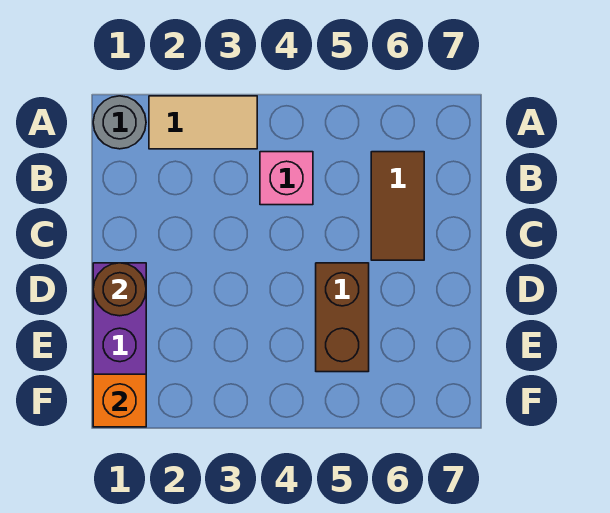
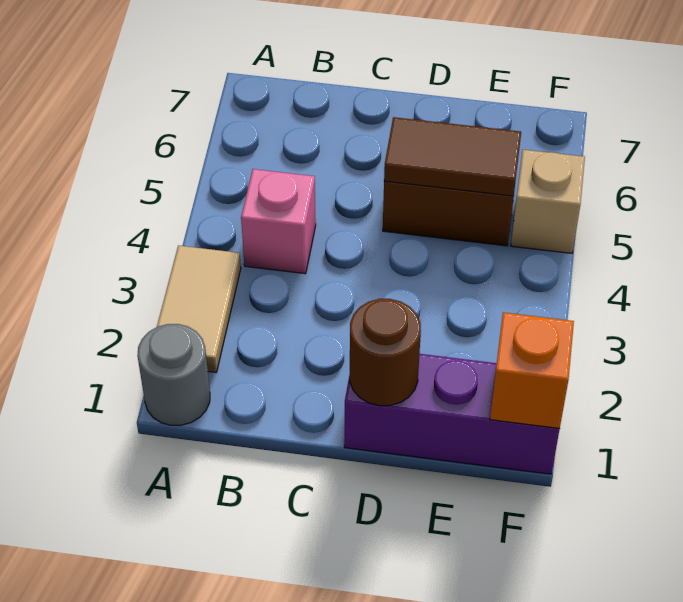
brown tile B6:C6 level 1 -> brown tile D5:E5 level 2
none -> tan brick F5 level 1

